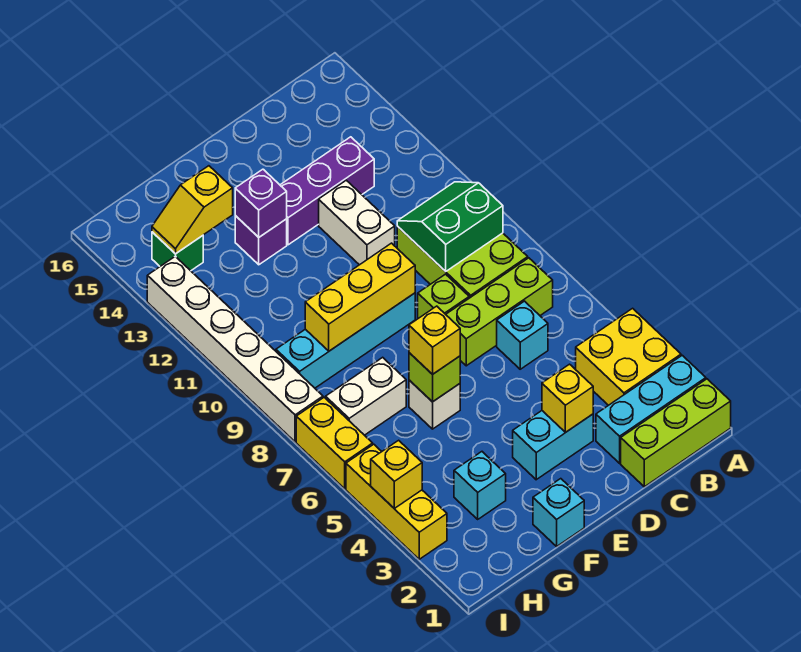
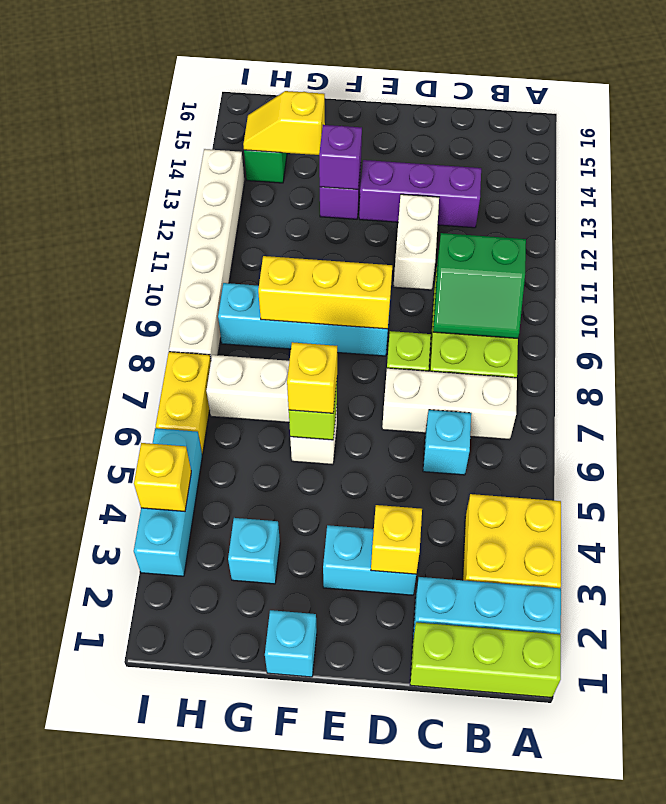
lime brick B7:D7 level 1 -> white brick B7:D7 level 1
green slope B9:C10 level 2 top 9 -> green slope B9:C10 level 2 top 10
yellow brick I3:I5 level 1 -> cyan brick I3:I5 level 1

